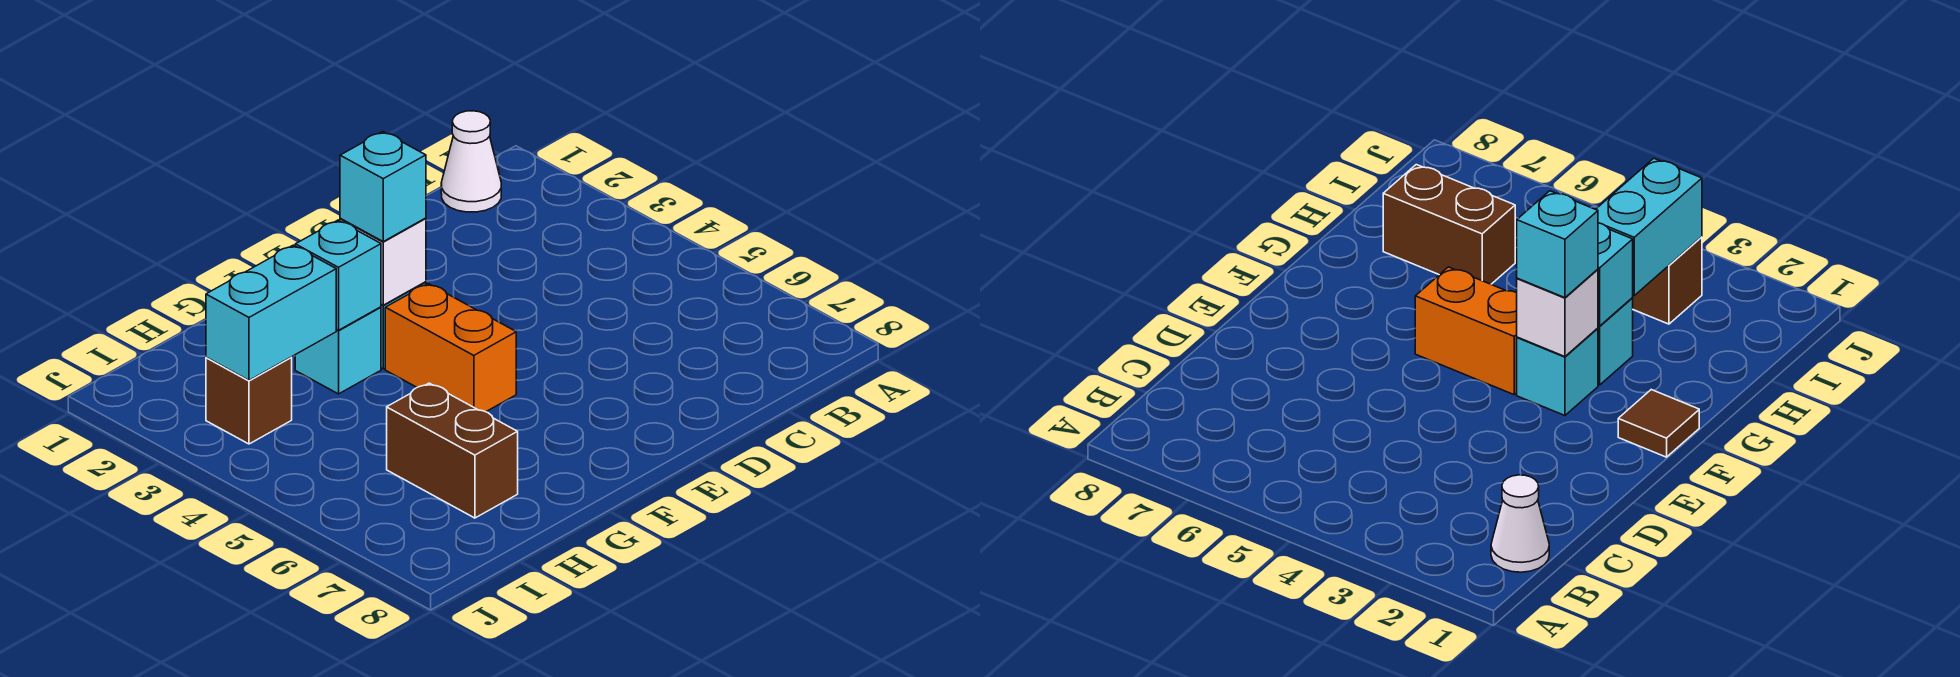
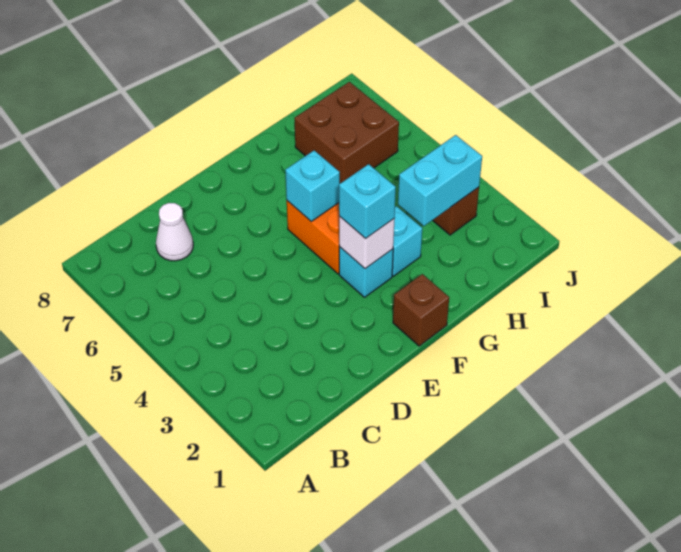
white cone B1 level 1 -> white cone C7 level 1
brown tile F1 level 1 -> brown brick F1 level 1
cyan brick G3 level 2 -> cyan brick F5 level 2
brown brick H6:H7 level 1 -> brown brick H6:I7 level 1

